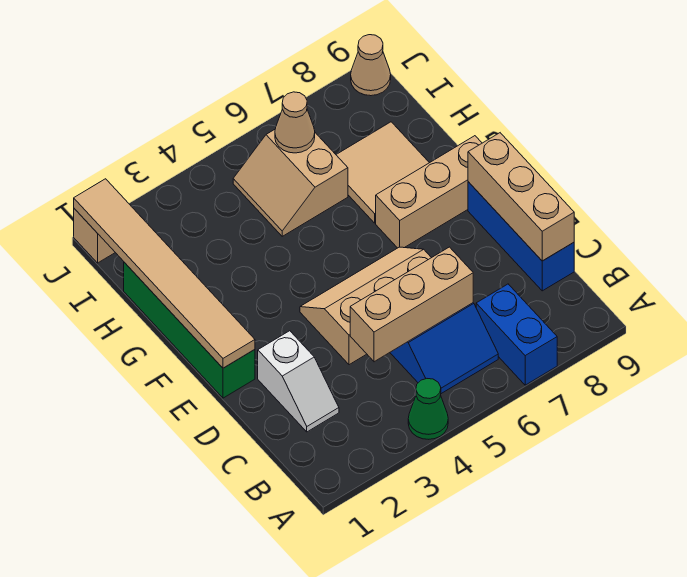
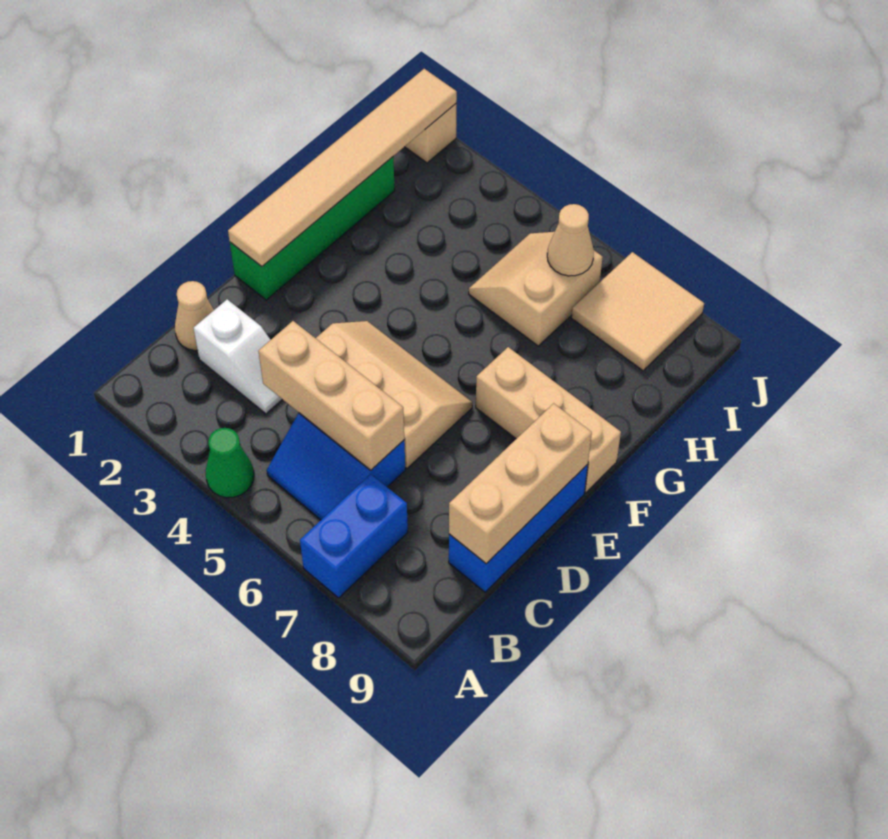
white slope C2:D2 level 1 top D -> white slope C2:C3 level 1 top 2
tan tile G7:H8 level 1 -> tan tile I7:J8 level 1
tan cone J9 level 1 -> tan cone C1 level 1

